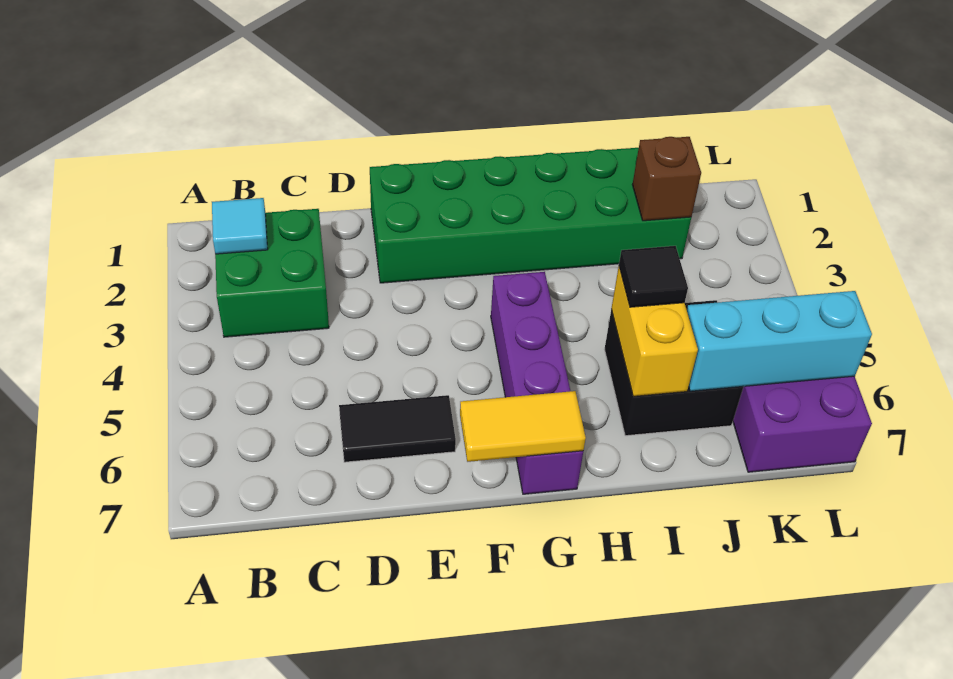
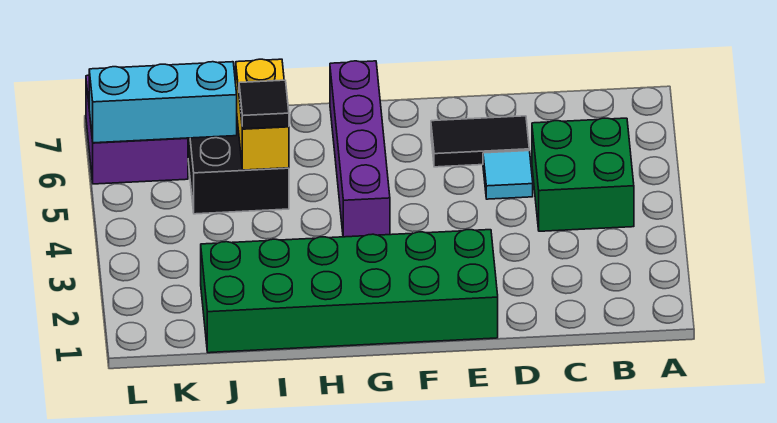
green brick B2:C3 level 1 -> green brick B4:C5 level 1
cyan tile B2 level 2 -> cyan tile D5 level 1
yellow tile F7:G7 level 2 -> none
brown brick J2 level 2 -> none

